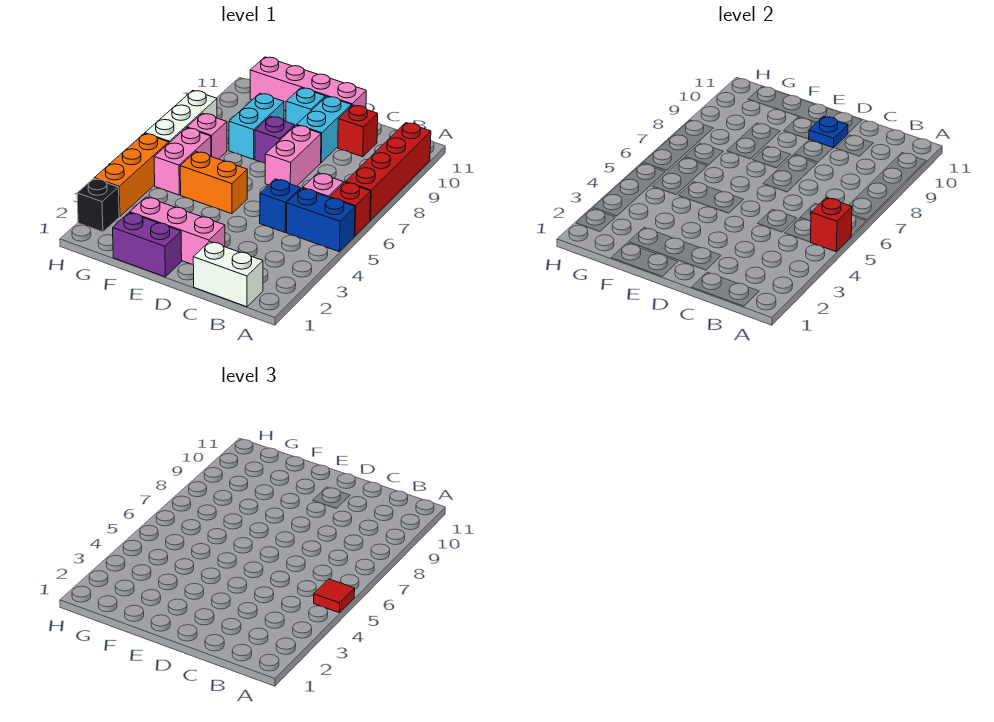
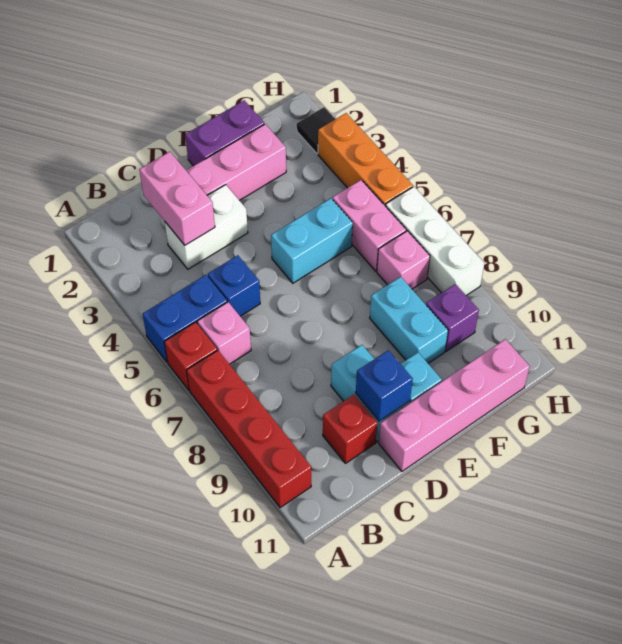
red brick A5 level 2 -> none
red tile A5 level 3 -> none
white brick B1:C1 level 1 -> white brick C3:D3 level 1
pink brick D7:D8 level 1 -> pink brick C2:C3 level 2
blue plate D10 level 2 -> blue brick D10 level 2
orange brick E5:F5 level 1 -> cyan brick E5:F5 level 1
purple brick E8 level 1 -> purple brick G9 level 1
black brick H2 level 1 -> black tile H2 level 1

